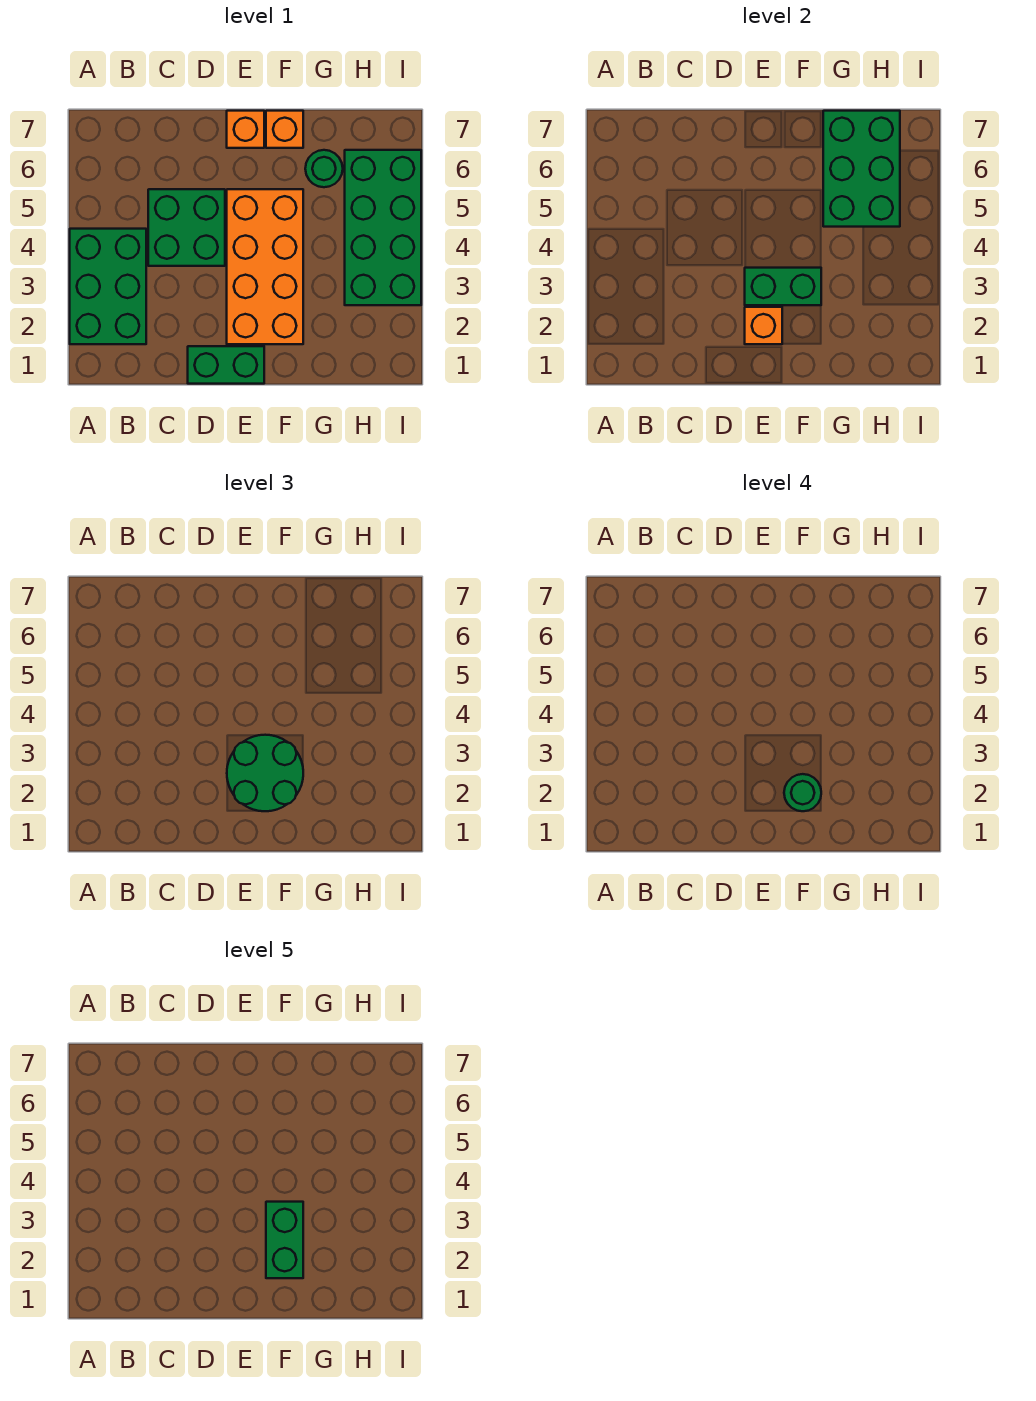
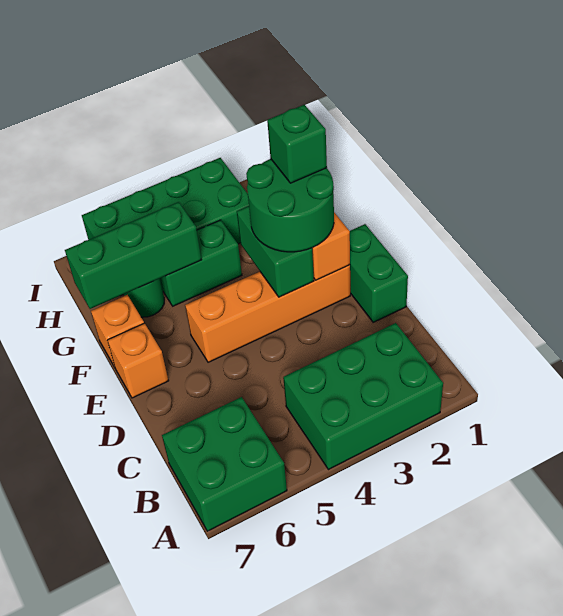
green brick C4:D5 level 1 -> green brick A6:B7 level 1
orange brick E2:F5 level 1 -> orange brick E2:E5 level 1
green round brick F2 level 4 -> green brick F2 level 4
green brick F2:F3 level 5 -> green brick G4:G5 level 1
green brick G5:H7 level 2 -> green brick G5:G7 level 2

